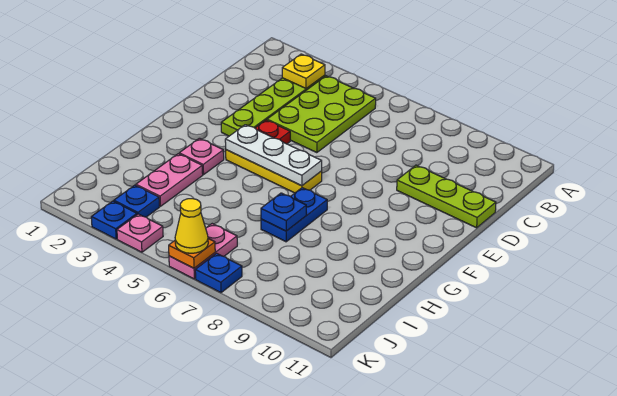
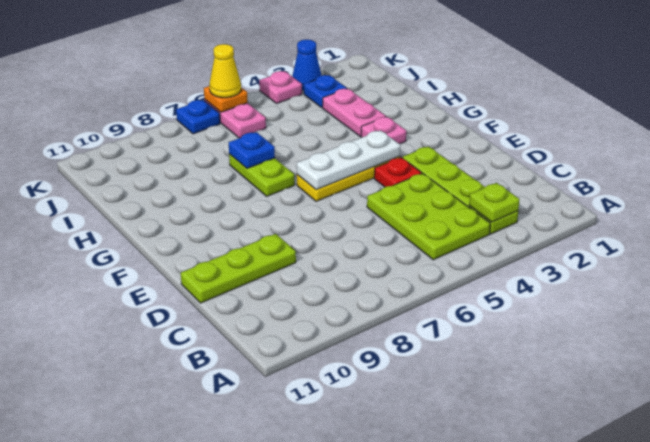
yellow plate B3 level 2 -> lime plate B3 level 2
blue plate G7:H7 level 1 -> lime plate G7:H7 level 1
blue plate K3 level 1 -> blue cone K3 level 1

